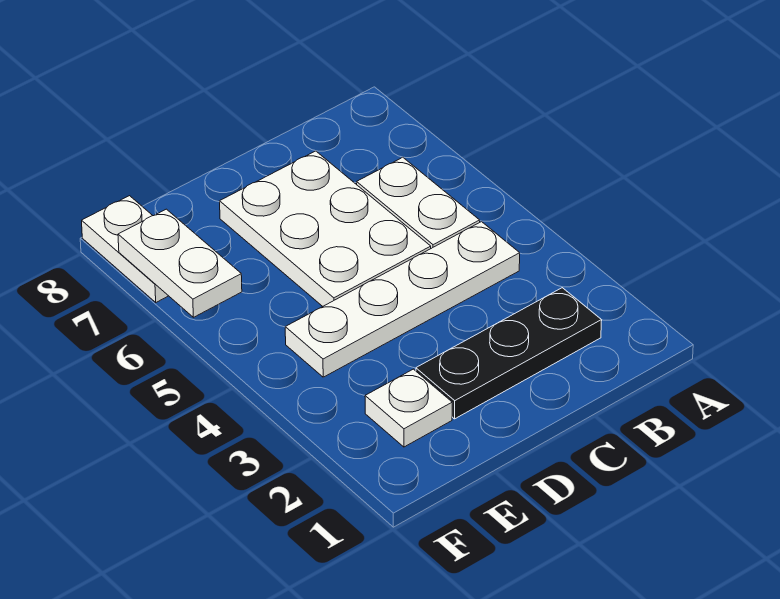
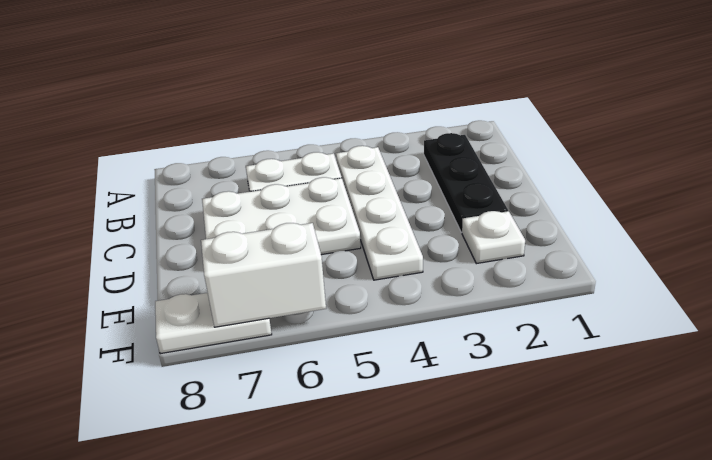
white plate F6:F7 level 2 -> white brick F6:F7 level 2

